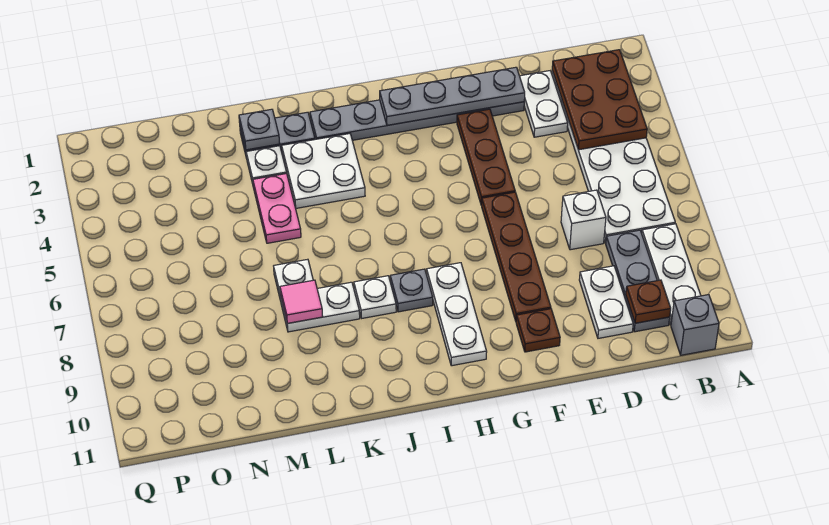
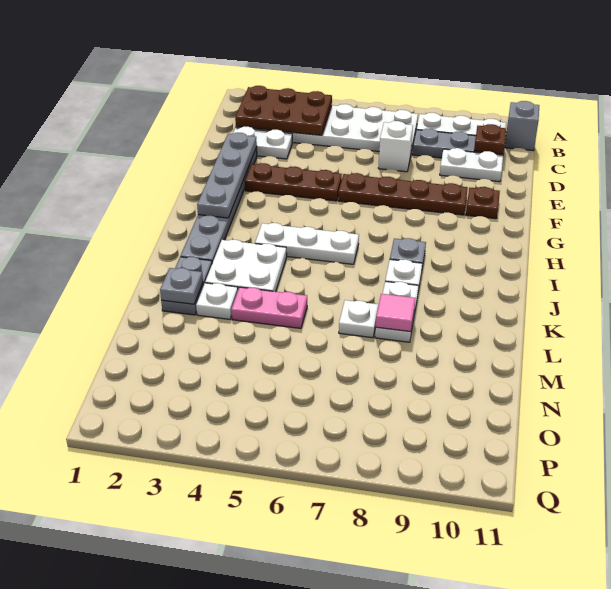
white plate H8:H10 level 1 -> white plate I4:I6 level 1

